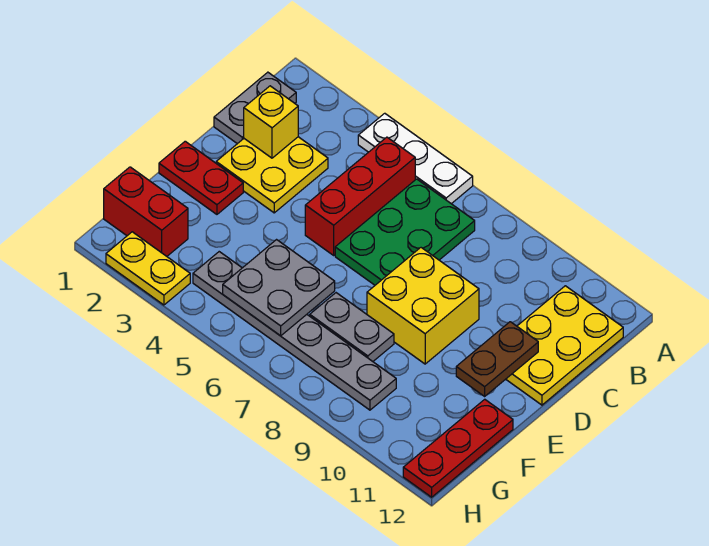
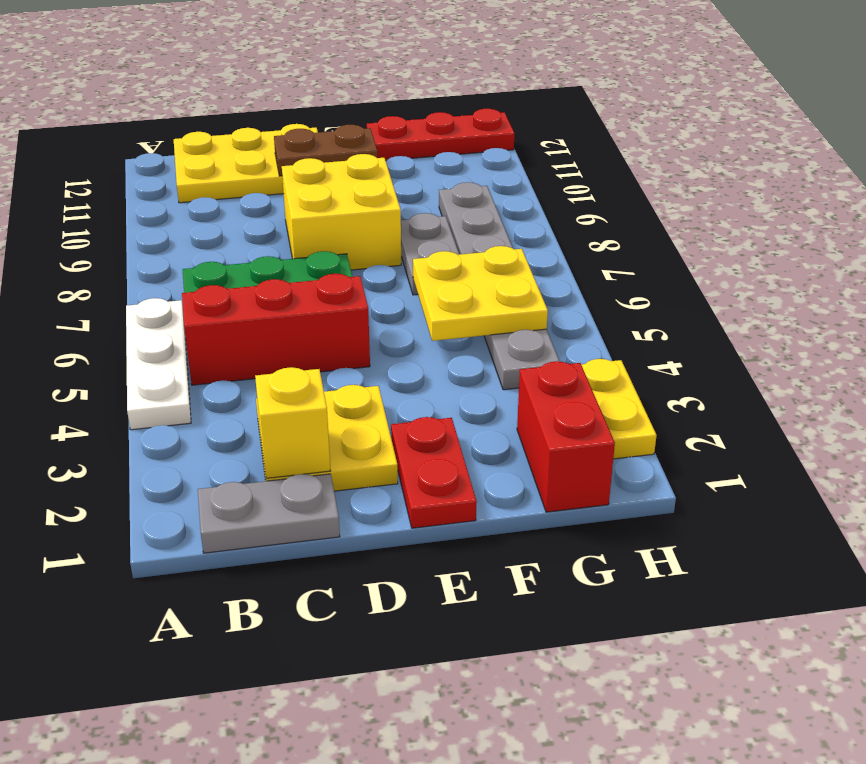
grey plate F5:G6 level 2 -> yellow plate F5:G6 level 2

